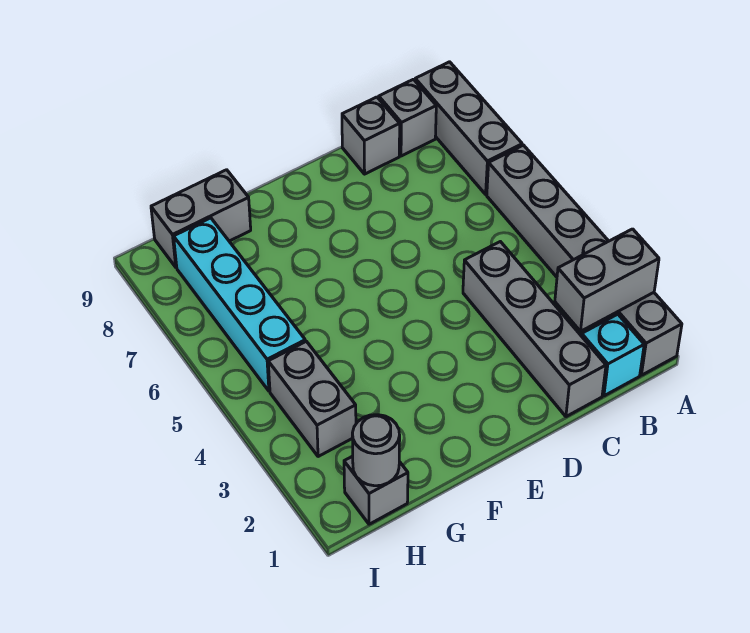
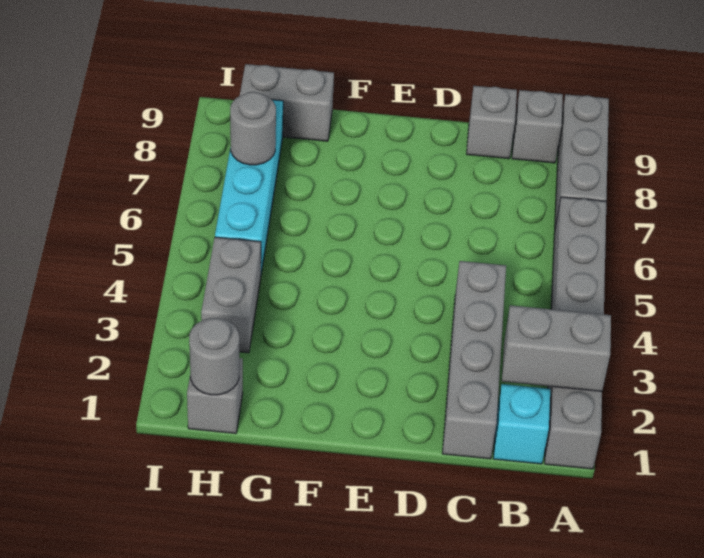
none -> grey round brick H7 level 2

